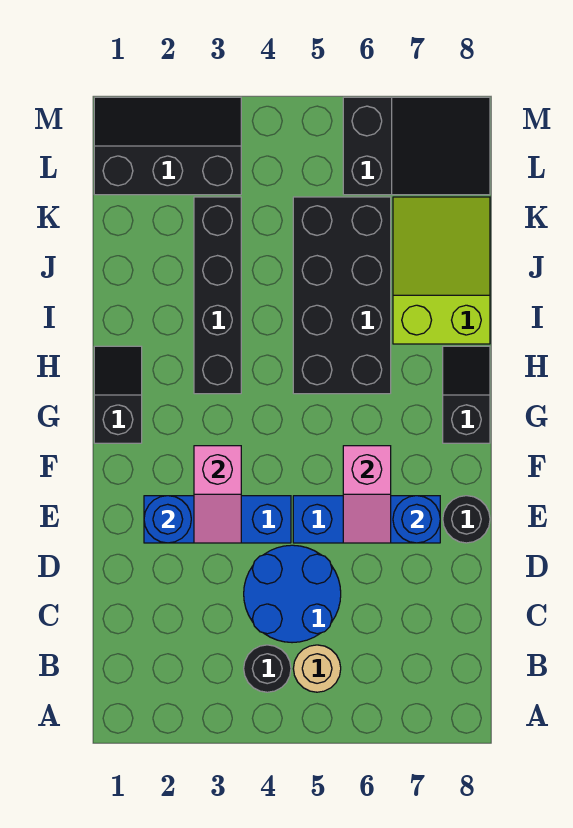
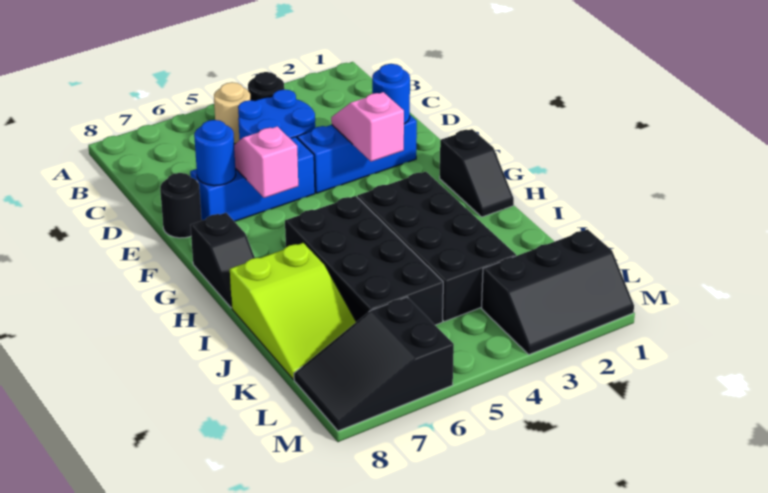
black brick H3:K3 level 1 -> black brick H3:K4 level 1

